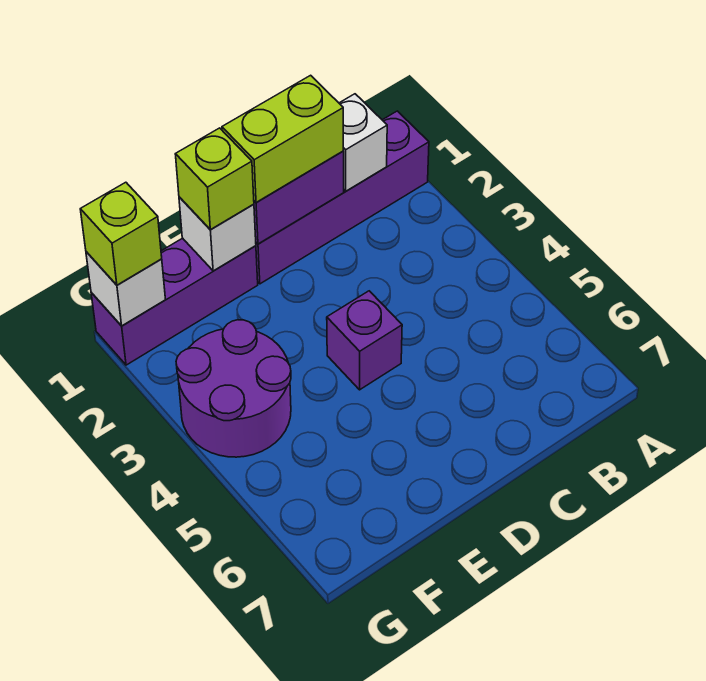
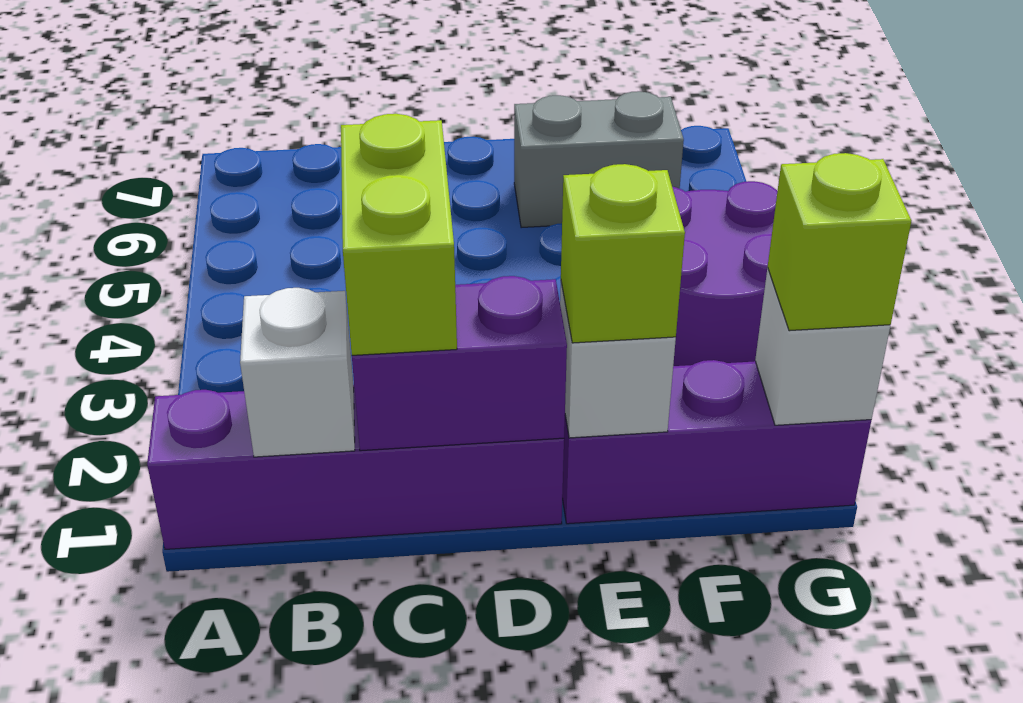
lime brick C1:D1 level 3 -> lime brick C1:C2 level 3
purple brick D4 level 1 -> none
none -> grey brick E6:F6 level 1

